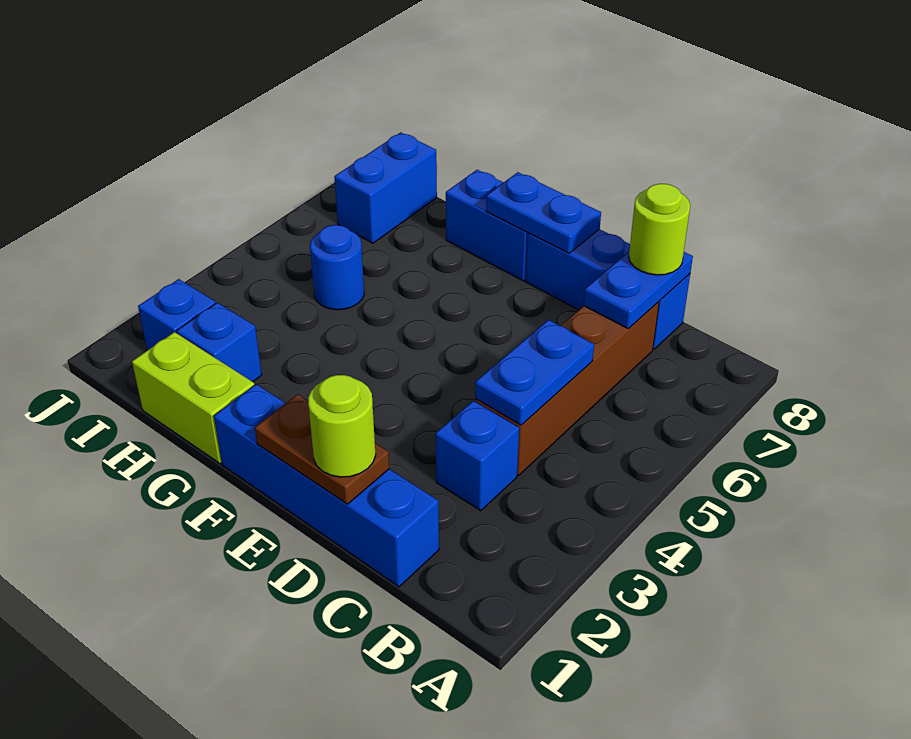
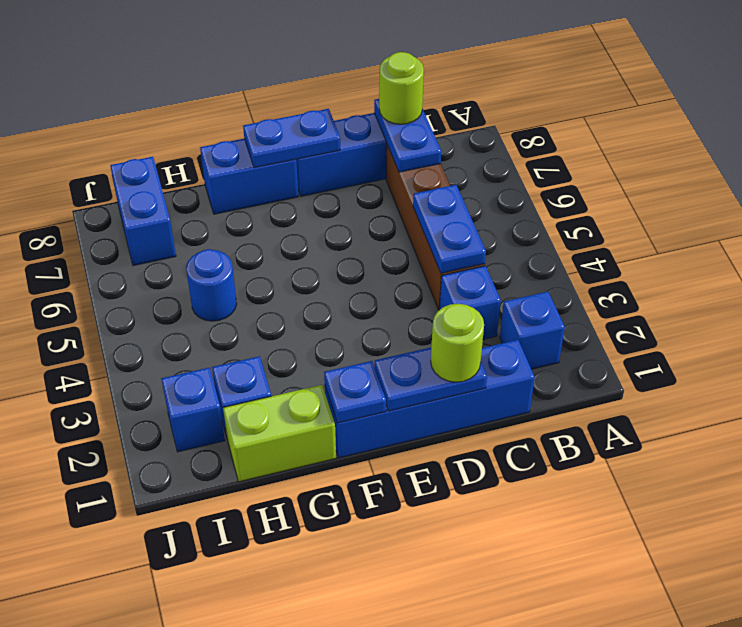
none -> blue brick B2 level 1
brown plate D1:E1 level 2 -> blue plate D1:E1 level 2
none -> blue plate F1 level 2

